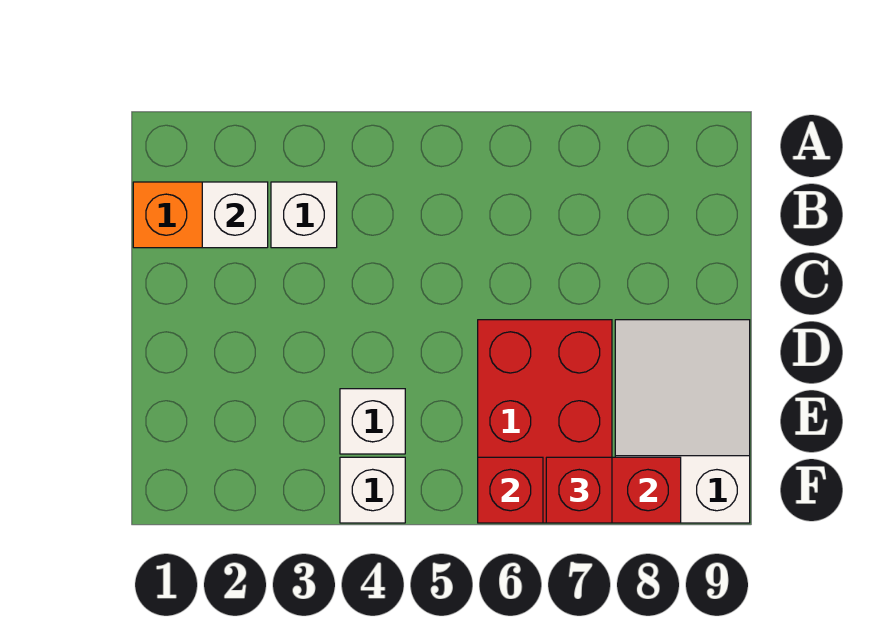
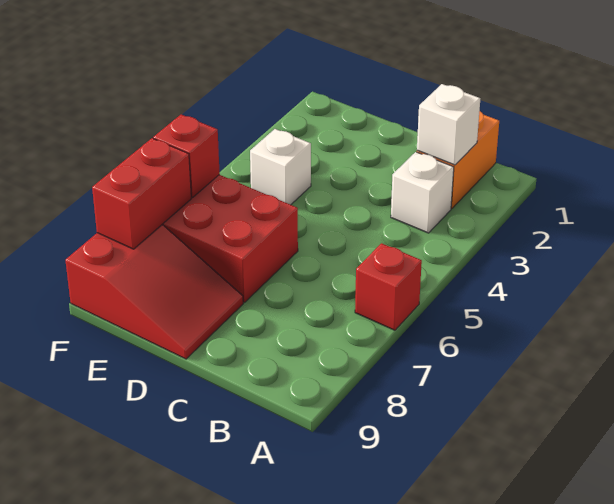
white slope D8:F9 level 1 top F -> red slope D8:F9 level 1 top F
white brick F4 level 1 -> none
red brick F7 level 3 -> red brick A6 level 1

